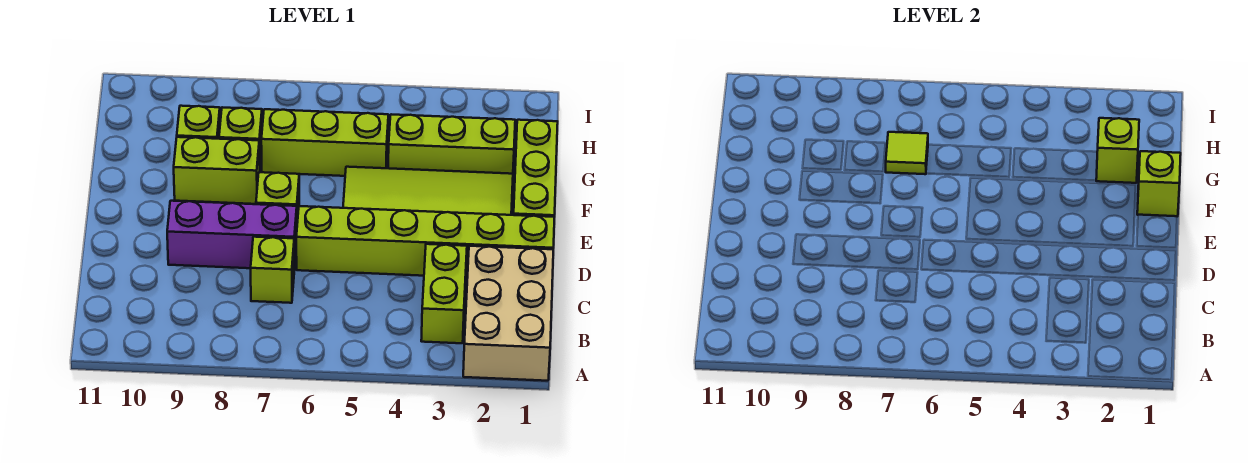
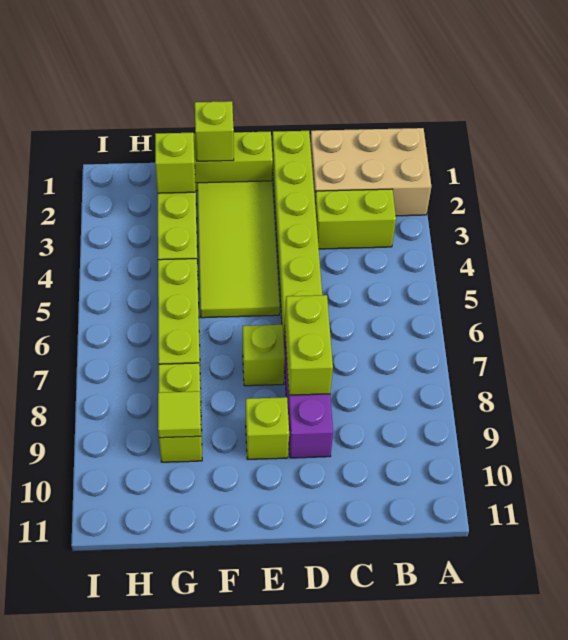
lime brick C7 level 1 -> lime brick E9 level 1
lime brick F8:F9 level 1 -> lime brick D7:D8 level 2
lime tile G7 level 2 -> lime tile G9 level 2

